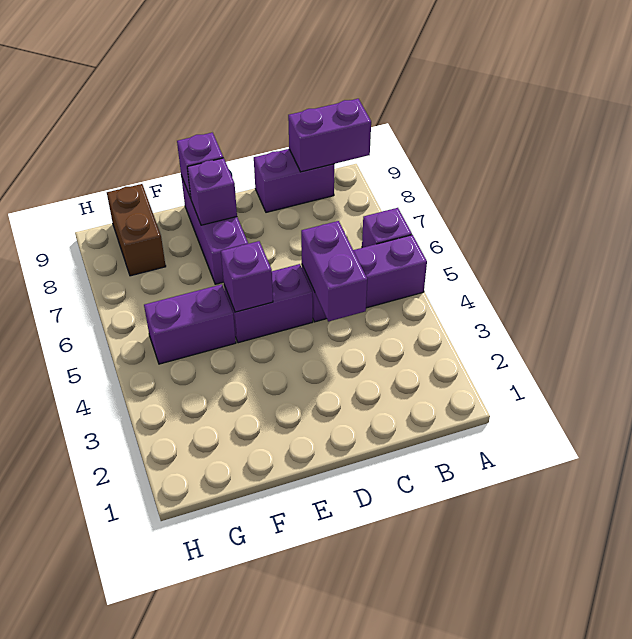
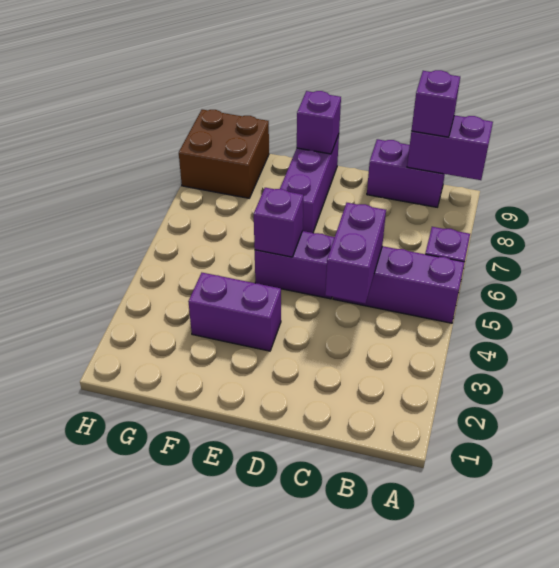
purple brick E8 level 2 -> purple brick B9 level 3
purple brick F5:G5 level 1 -> purple brick E3:F3 level 1
brown brick G8:G9 level 1 -> brown brick G8:H9 level 1

